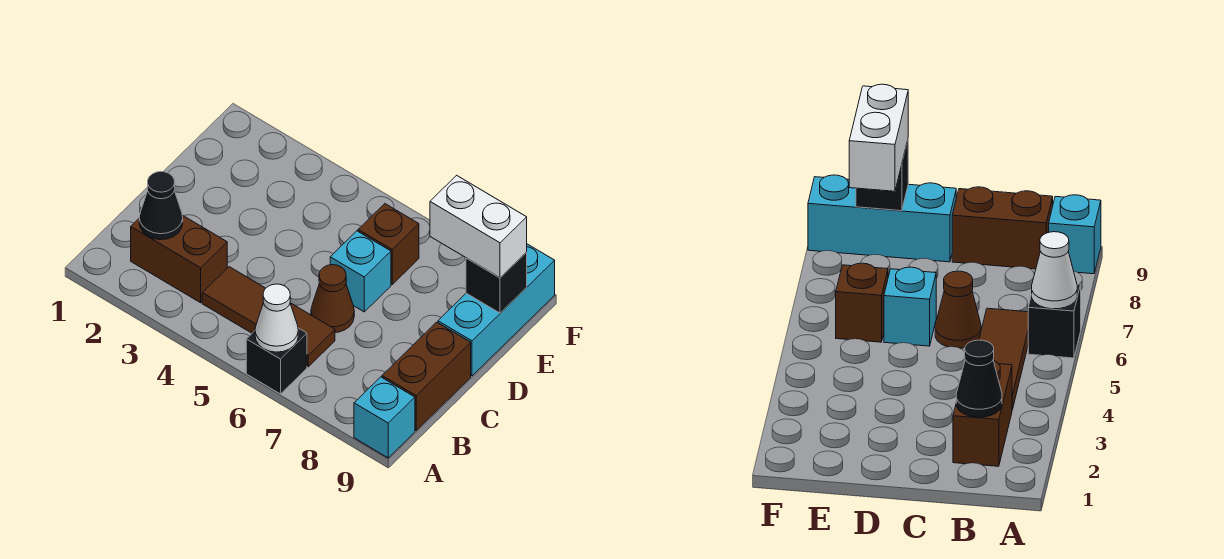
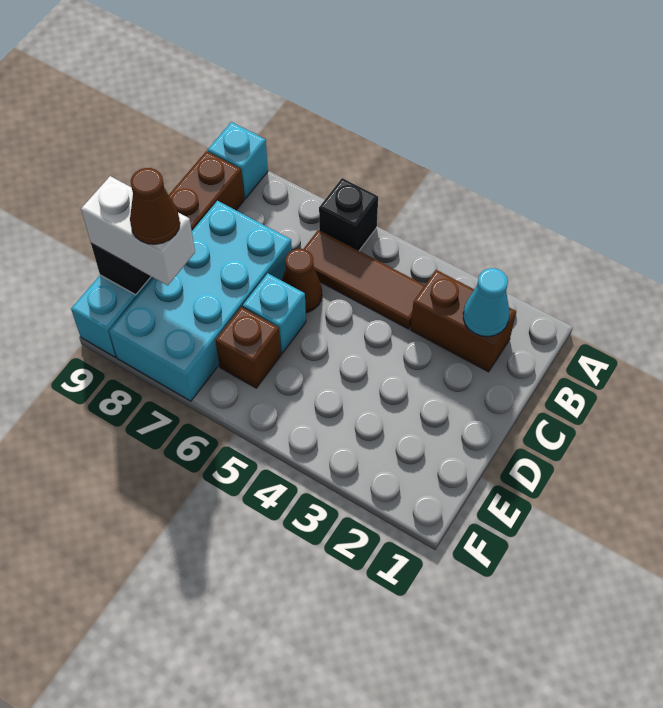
white cone A6 level 2 -> none
black cone B2 level 2 -> cyan cone B2 level 2
none -> cyan brick C7:F8 level 1
none -> brown cone E8 level 4

